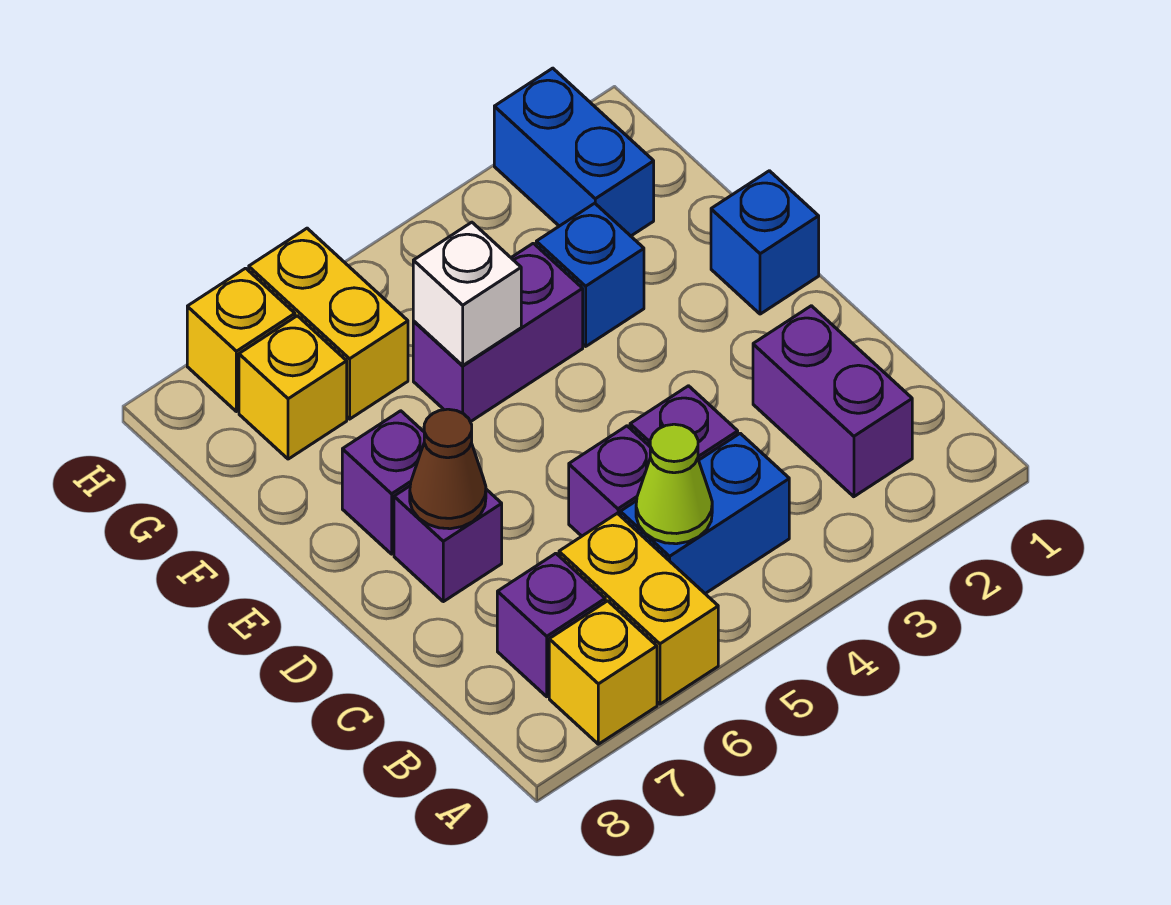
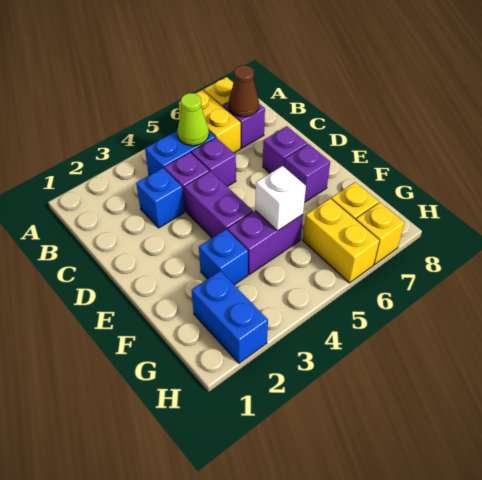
purple brick B2:C2 level 1 -> purple brick D4:E4 level 1
brown cone D7 level 2 -> brown cone B7 level 2
blue brick E1 level 1 -> blue brick C3 level 1

